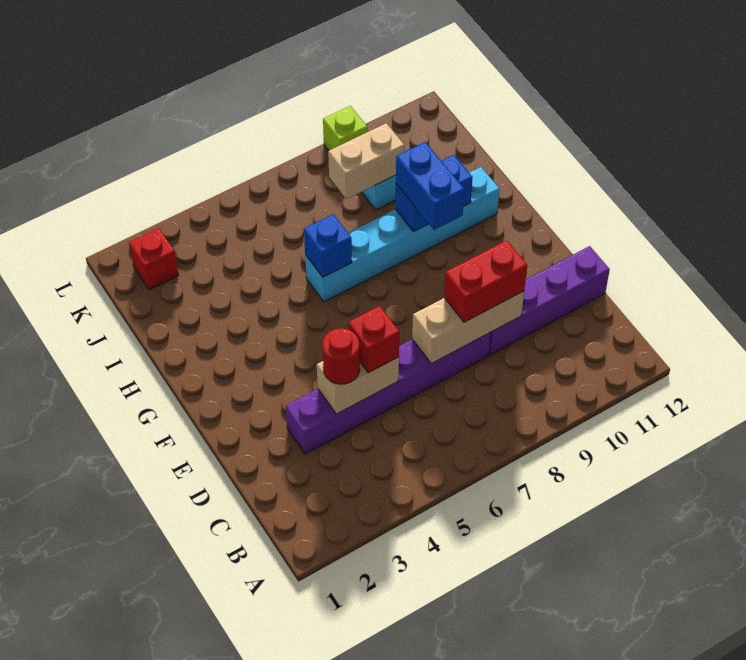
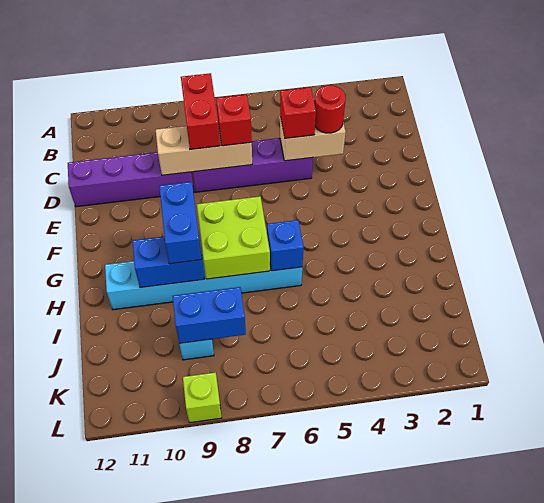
purple brick D3:D8 level 1 -> purple brick D5:D8 level 1
red brick D8:D9 level 3 -> red brick C8:D8 level 3
none -> lime brick G7:H8 level 2
tan brick J8:J9 level 2 -> blue brick J8:J9 level 2
red brick K2 level 1 -> red brick D7 level 3

